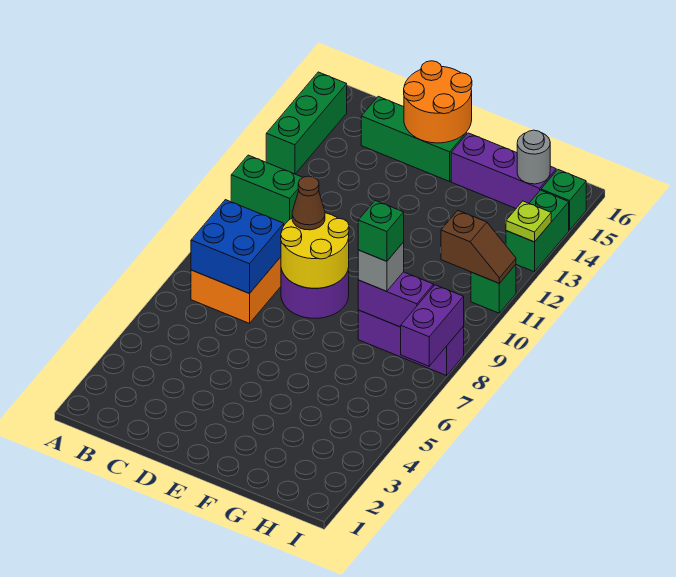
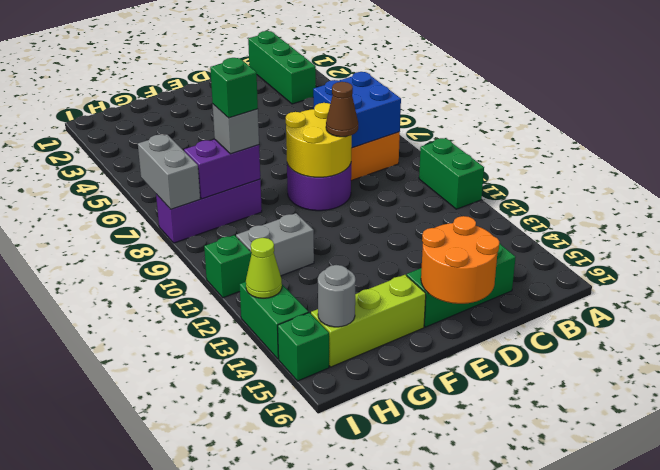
green brick A11:B11 level 1 -> green brick A10:A11 level 1
green brick A13:A15 level 1 -> green brick B1:B3 level 1
purple brick F15:H15 level 1 -> lime brick F15:H15 level 1
none -> grey brick G11:H11 level 1
brown slope H11:I11 level 2 top H -> none
purple brick I7:I8 level 2 -> grey brick I7:I8 level 2
lime plate I13 level 2 -> lime cone I13 level 2

